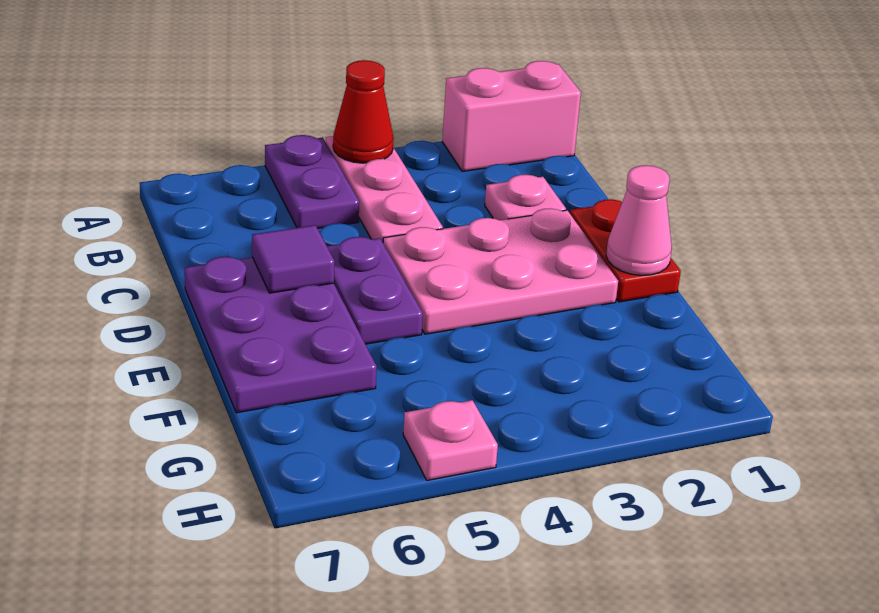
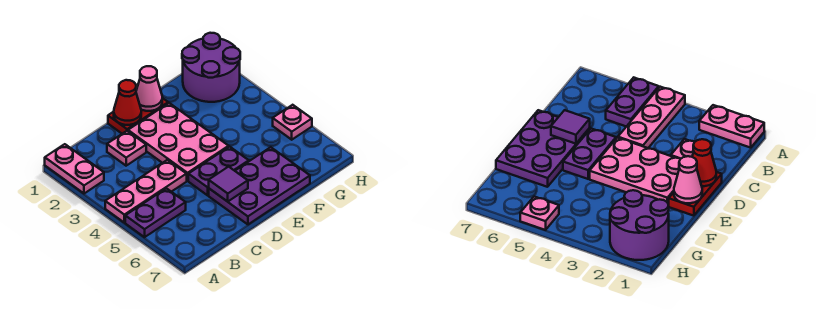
pink brick A1:A2 level 1 -> pink plate A1:A2 level 1
red cone A4 level 2 -> red cone D1 level 2
none -> purple round brick G1:H2 level 1

